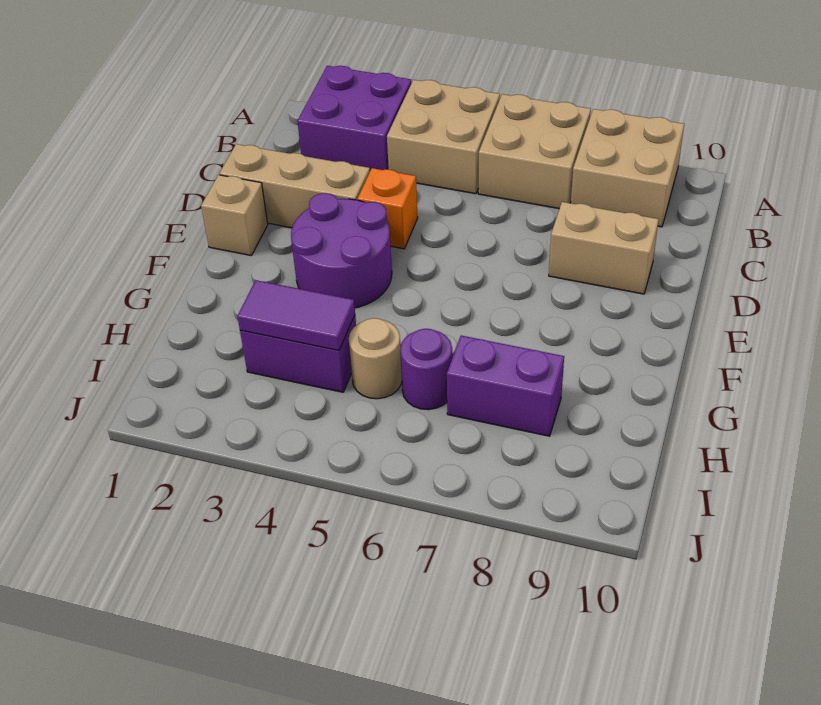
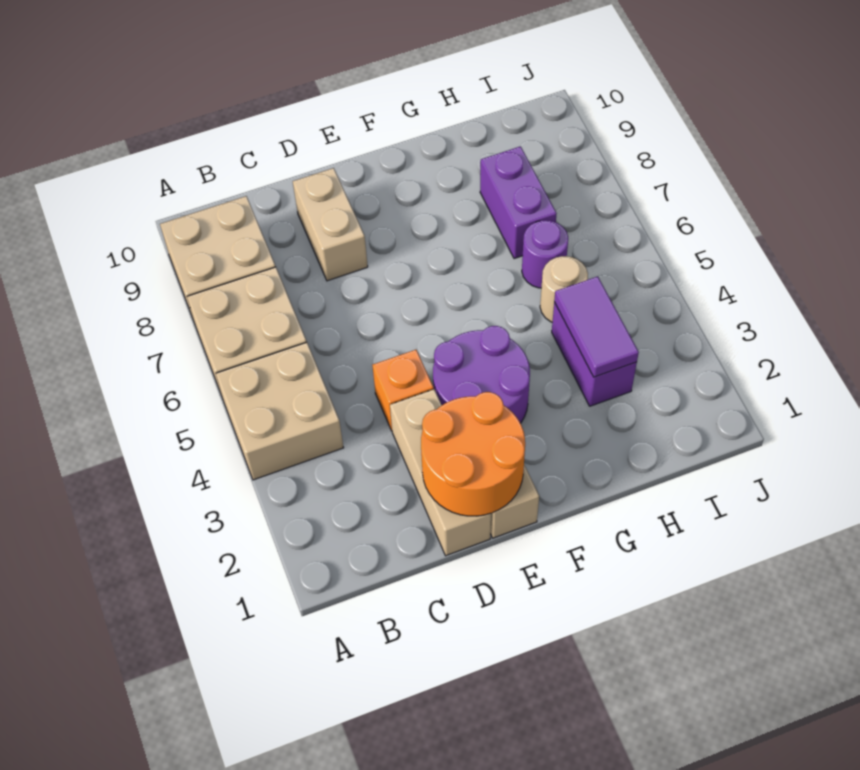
purple brick A2:B3 level 1 -> none
none -> orange round brick D1:E2 level 2

